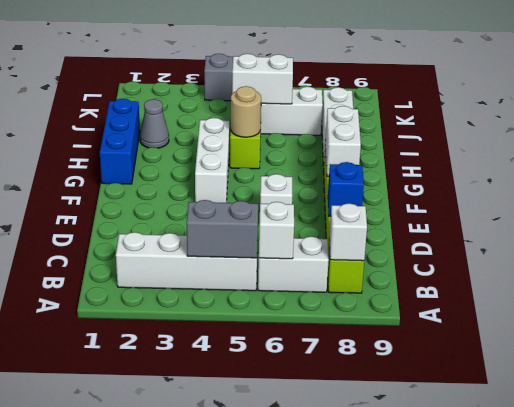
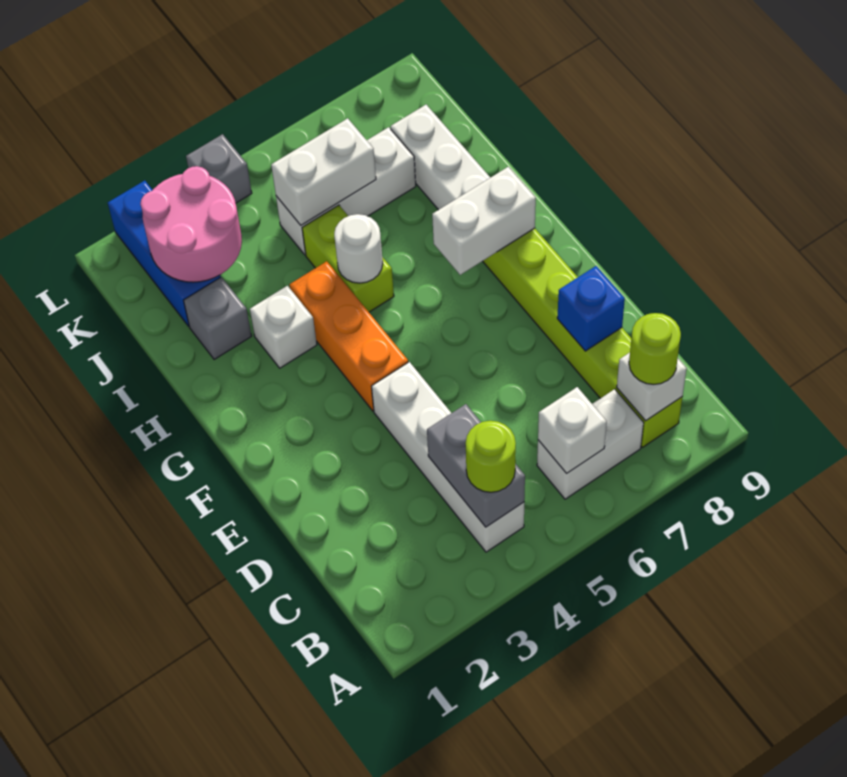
white brick B2:B5 level 1 -> white brick B4:E4 level 1
grey brick B4:B5 level 2 -> grey brick B4:C4 level 2
none -> lime round brick B4 level 3
none -> lime round brick B8 level 3
white brick E6 level 1 -> white brick H3 level 1
white brick F4:H4 level 1 -> orange brick F4:H4 level 1
white brick F8:G8 level 2 -> white brick G7:G8 level 2
blue brick G1:I1 level 1 -> blue brick J2:L2 level 1
tan round brick H5 level 2 -> white round brick H5 level 2
grey cone I2 level 1 -> grey brick I2 level 1
none -> pink round brick J2:K3 level 2

